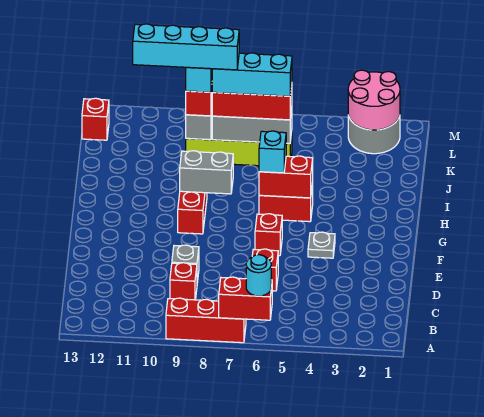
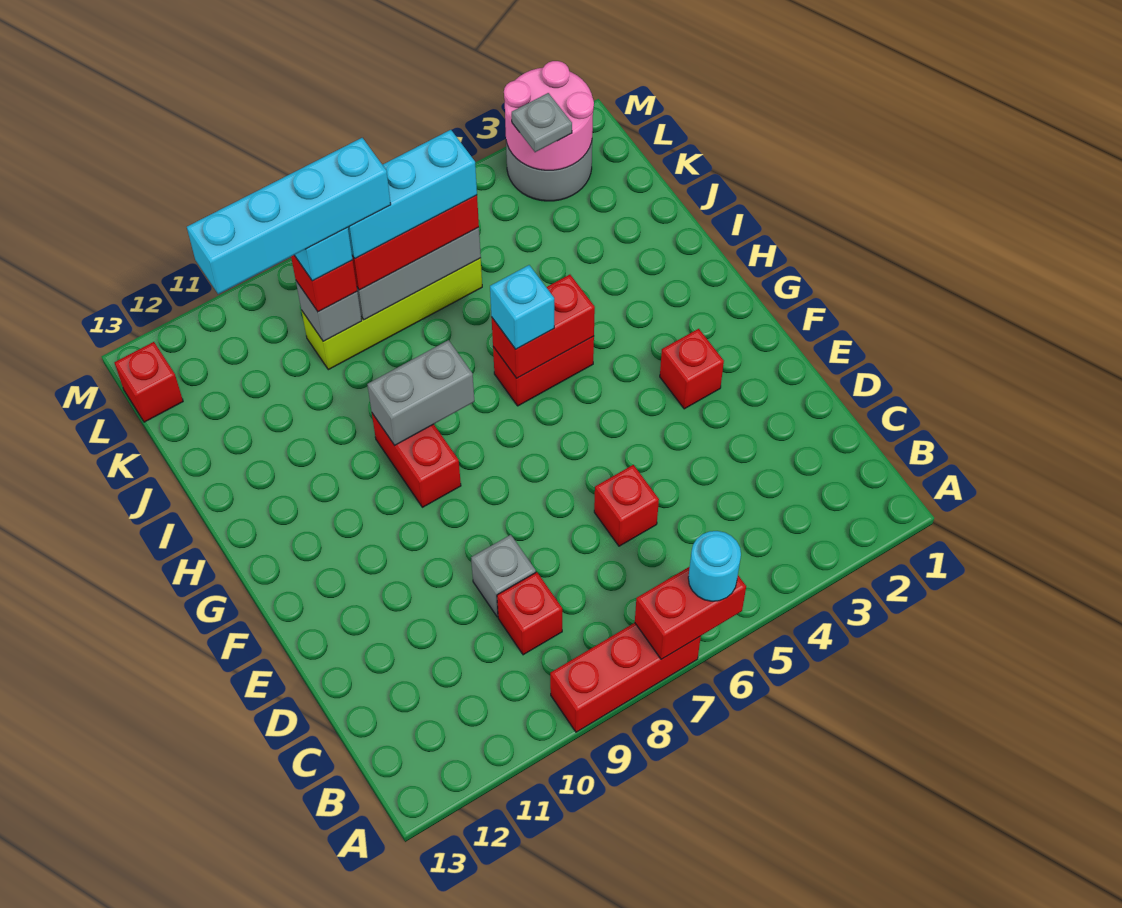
grey plate F4 level 1 -> grey plate L3 level 3
red brick F6 level 1 -> red brick F3 level 1

